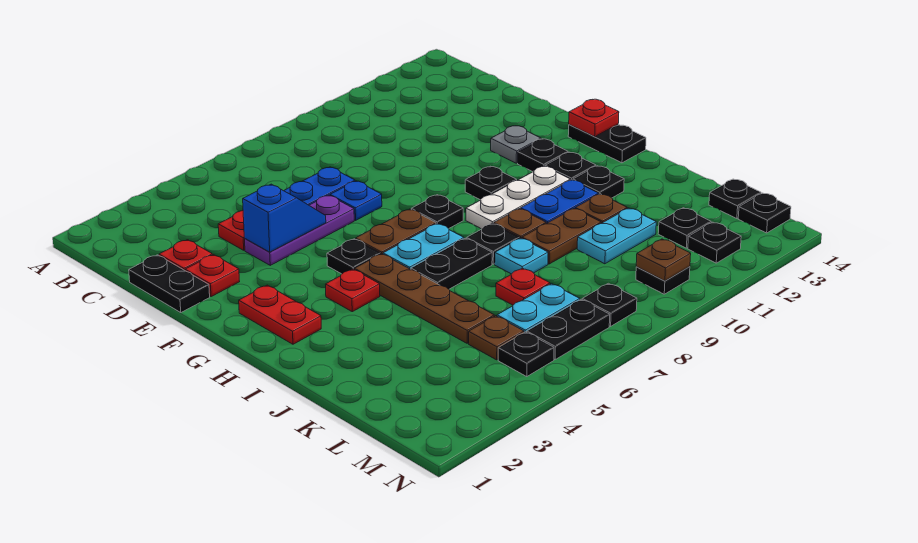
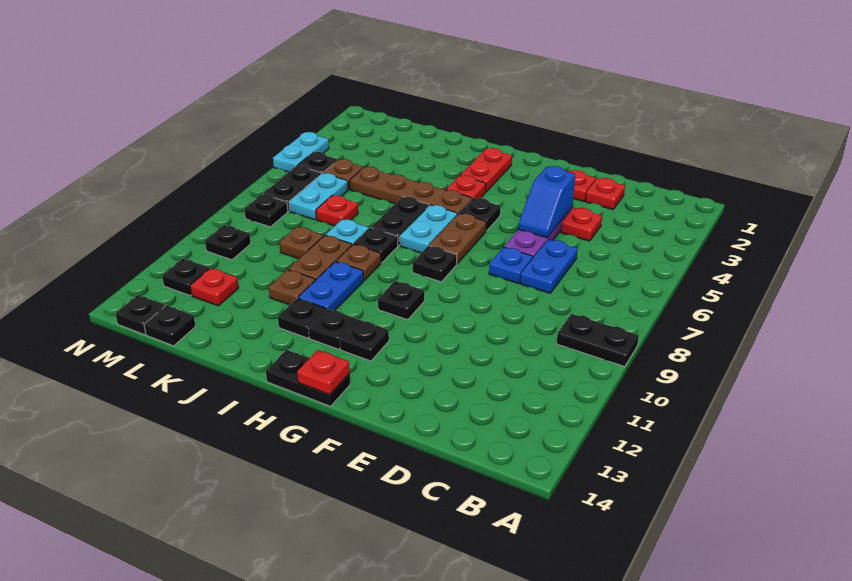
black plate D1:E1 level 1 -> black plate A9:B9 level 1
grey plate F12 level 1 -> none
red plate G2:H2 level 1 -> red plate H2:H3 level 1
white plate H9:H11 level 1 -> none
cyan plate K10:K11 level 1 -> cyan plate N4:N5 level 1
black plate L12 level 1 -> red plate L12 level 1
brown plate M10 level 2 -> brown plate K9 level 1

